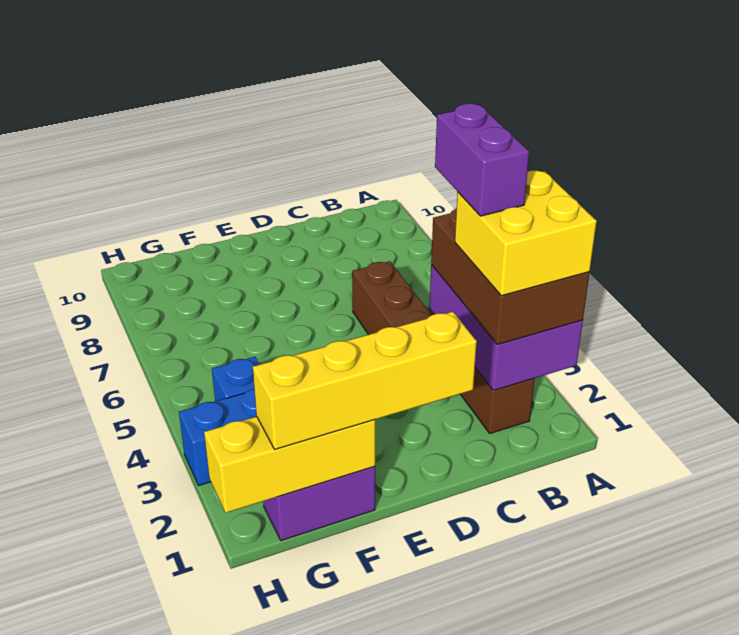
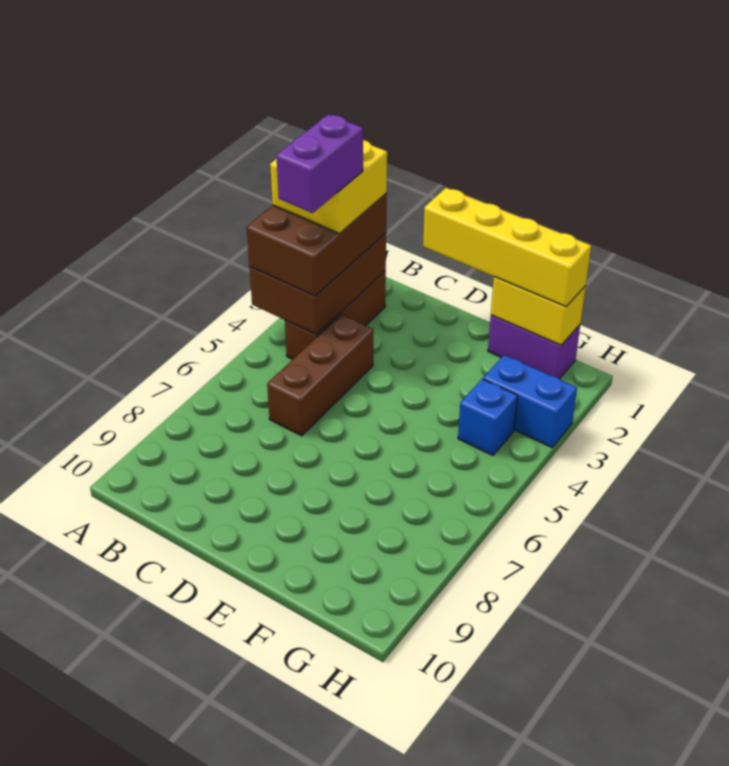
purple brick A2:B4 level 2 -> brown brick A2:B4 level 2
yellow brick F1:H1 level 2 -> yellow brick F1:G1 level 2

